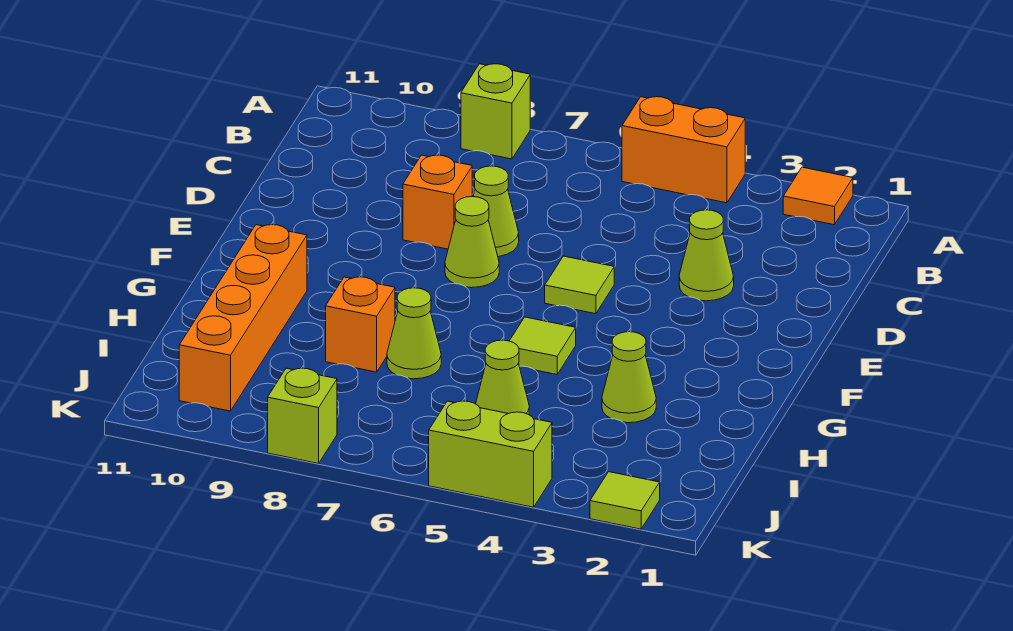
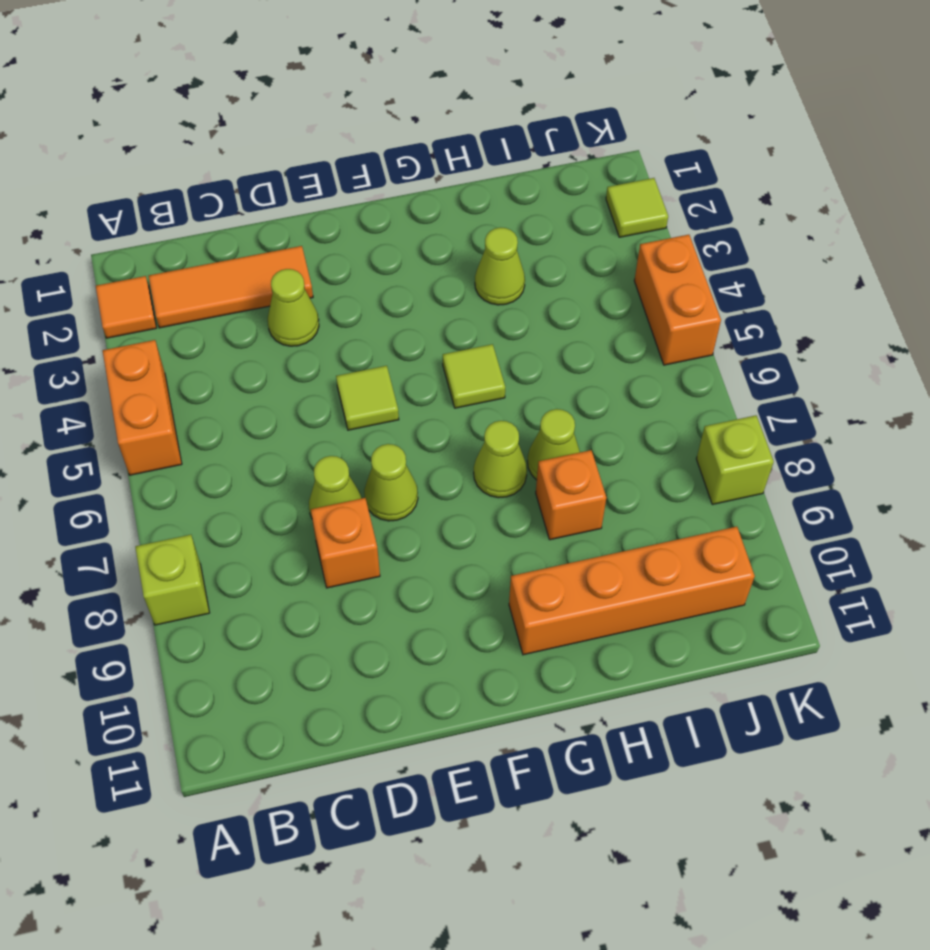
none -> orange tile B2:D2 level 1
lime cone I5 level 1 -> lime cone G7 level 1
lime brick K4:K5 level 1 -> orange brick K4:K5 level 1

